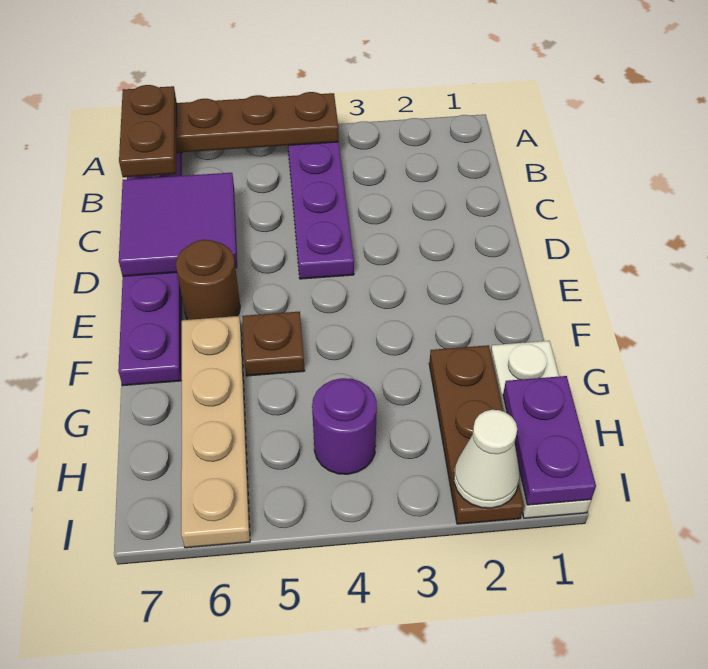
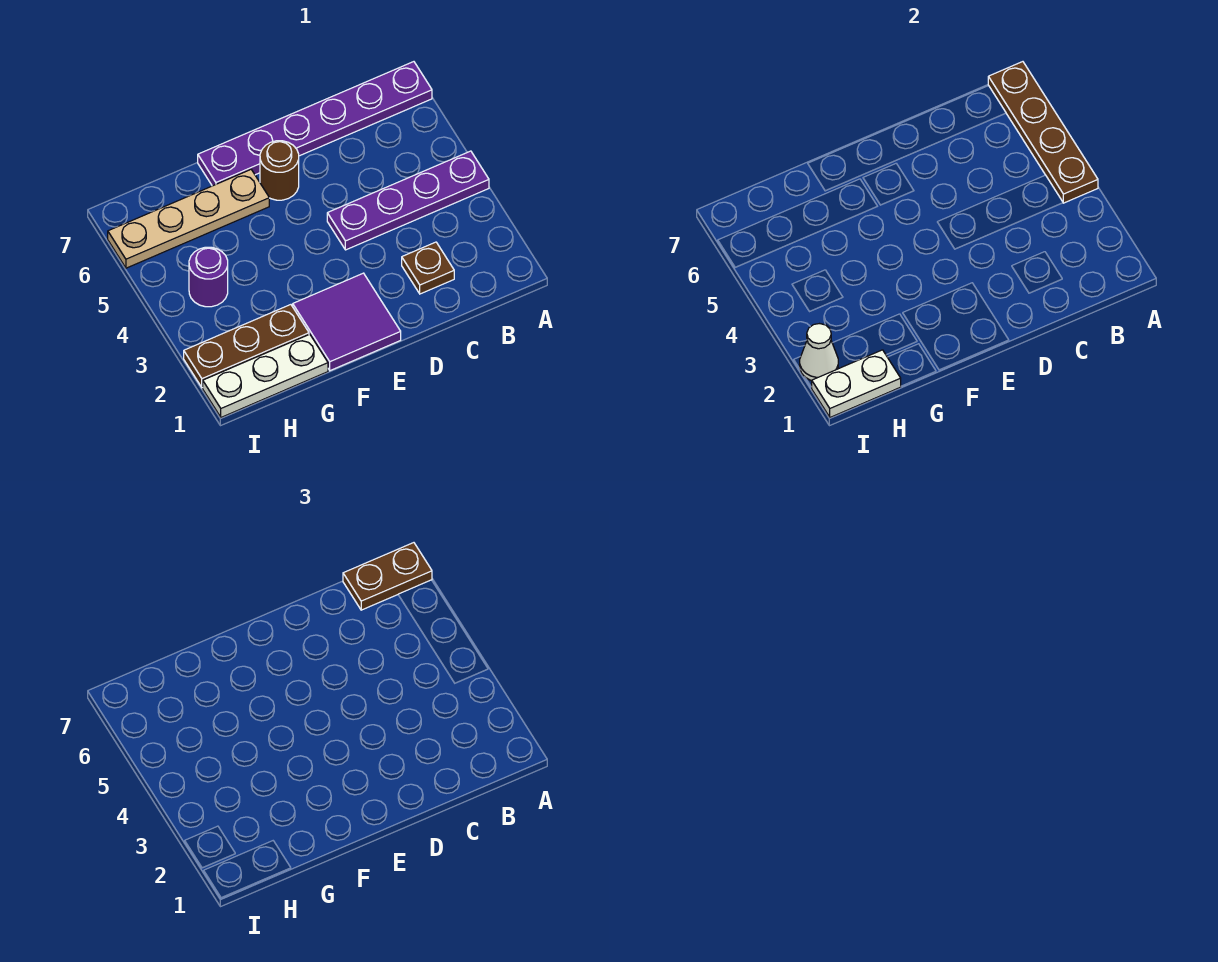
purple tile C6:D7 level 2 -> purple tile E1:F2 level 1
brown plate F5 level 1 -> brown plate C2 level 1
purple plate H1:I1 level 2 -> white plate H1:I1 level 2

